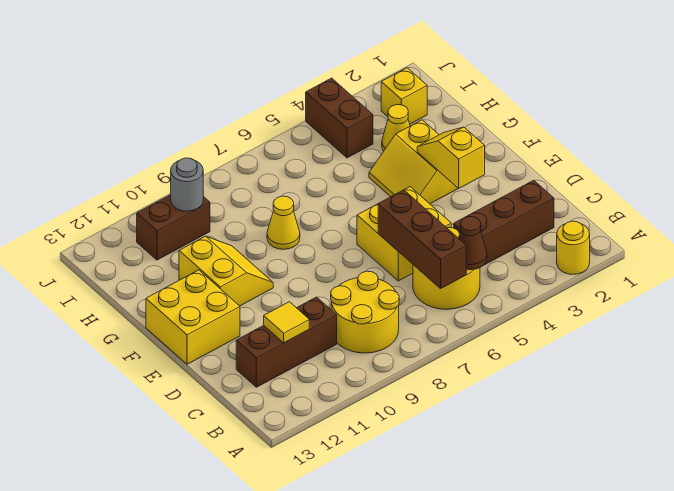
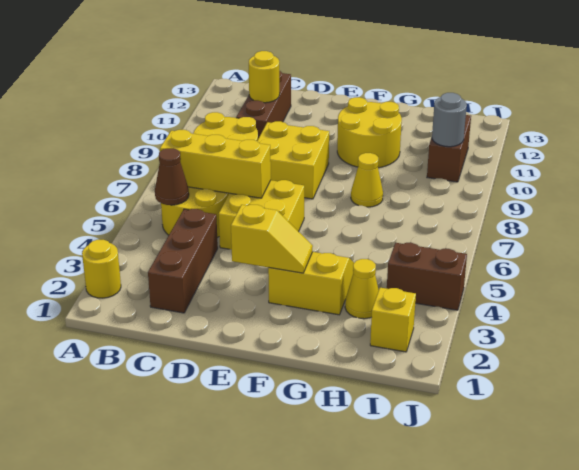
brown brick B6:D6 level 2 -> yellow brick B6:D6 level 2
yellow tile C11 level 2 -> yellow round brick C11 level 2
yellow brick E12:F13 level 1 -> yellow brick D8:E9 level 1
yellow slope F10:G11 level 1 top 11 -> yellow round brick F10:G11 level 1

